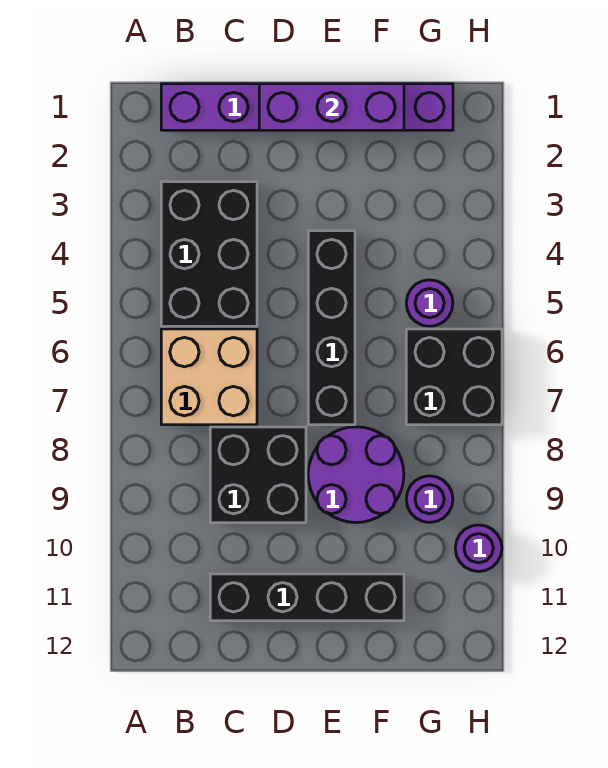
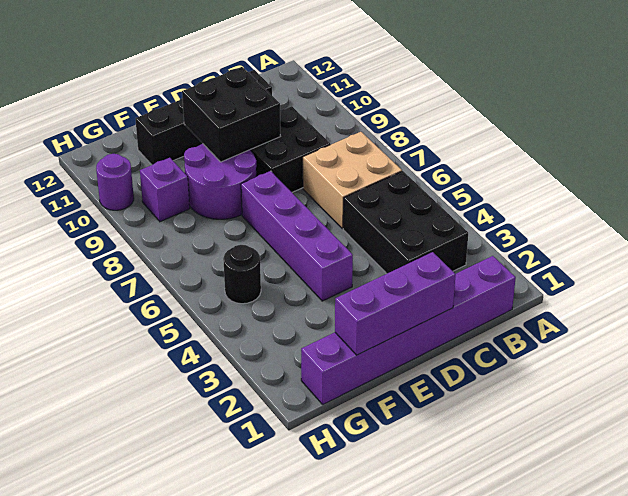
black brick E4:E7 level 1 -> purple brick E4:E7 level 1
purple round brick G5 level 1 -> black round brick G5 level 1
black brick G6:H7 level 1 -> black brick D9:E10 level 2
purple round brick G9 level 1 -> purple brick G9 level 1

